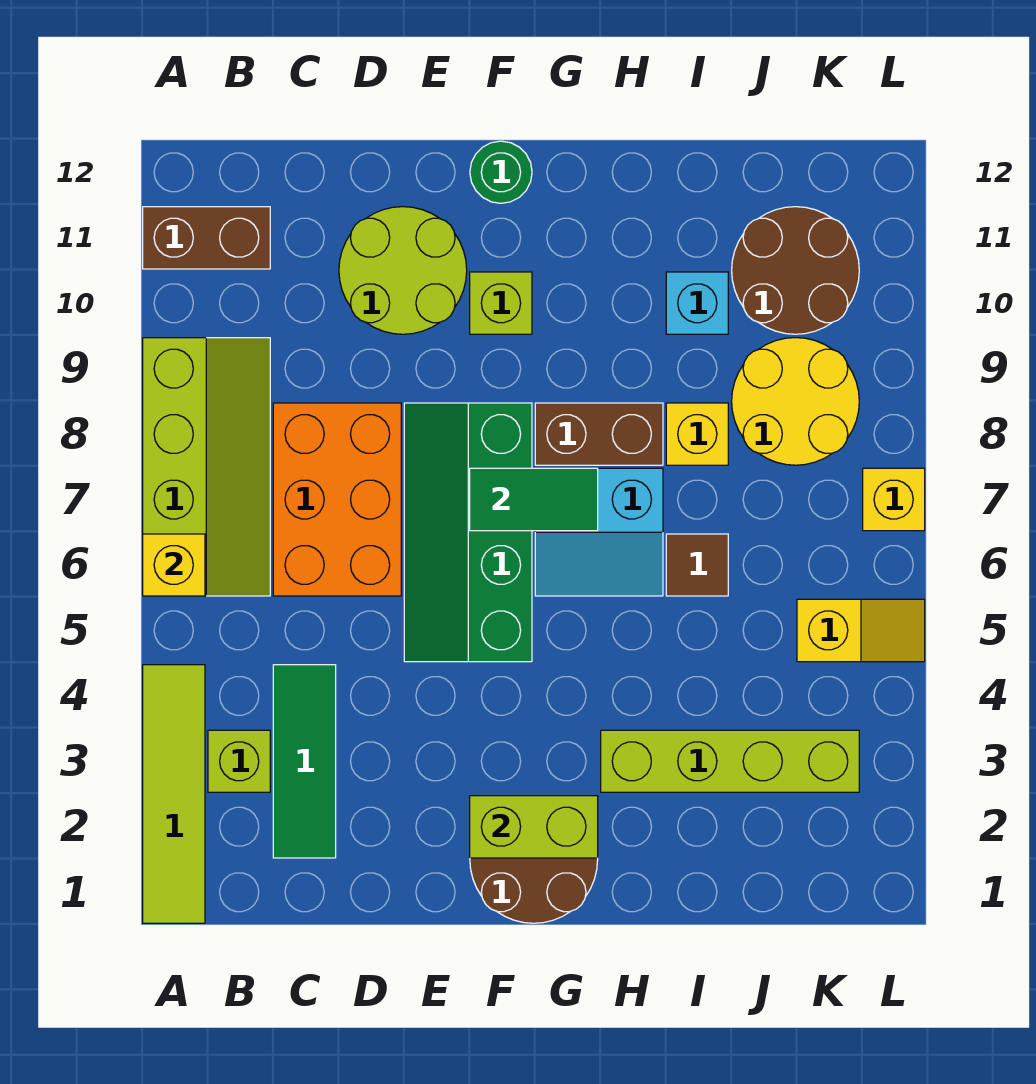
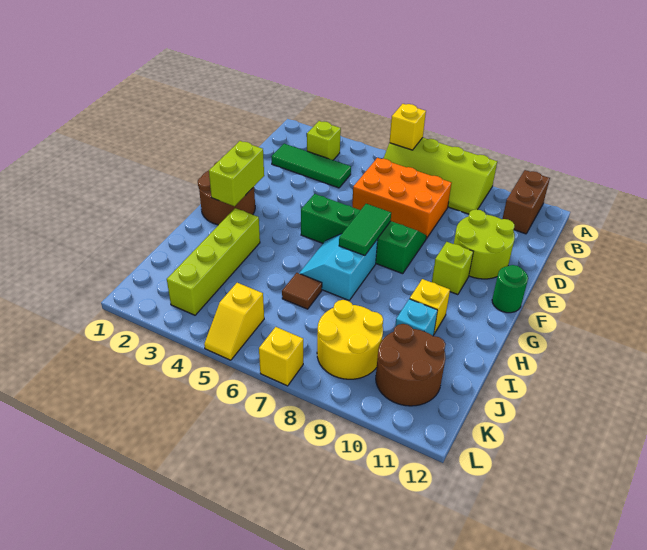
lime tile A1:A4 level 1 -> none
brown brick G8:H8 level 1 -> none
yellow brick I8 level 1 -> yellow brick H10 level 1

